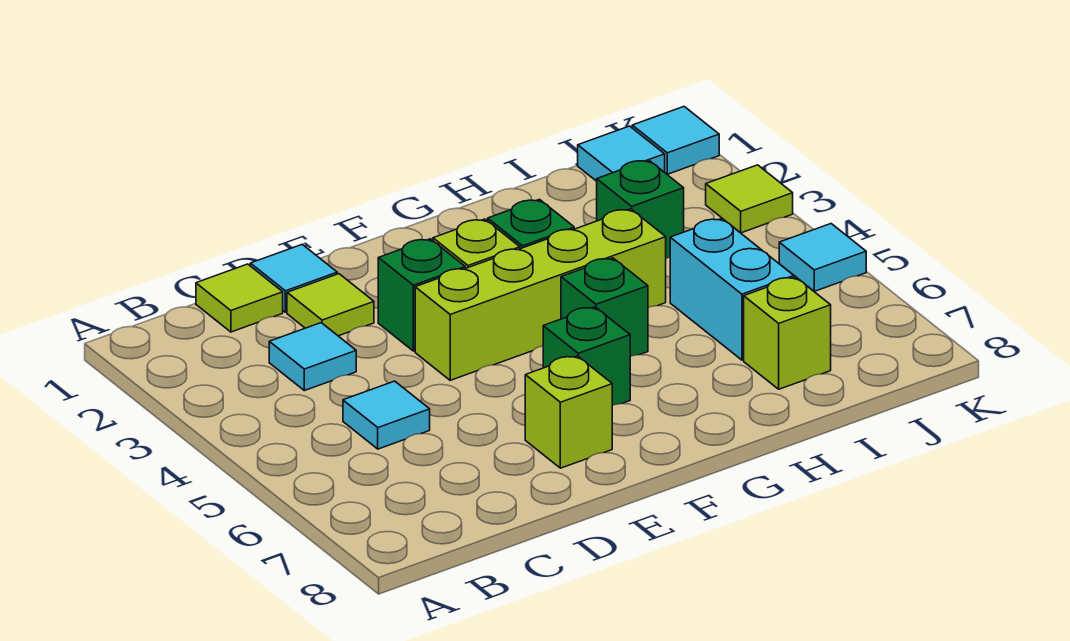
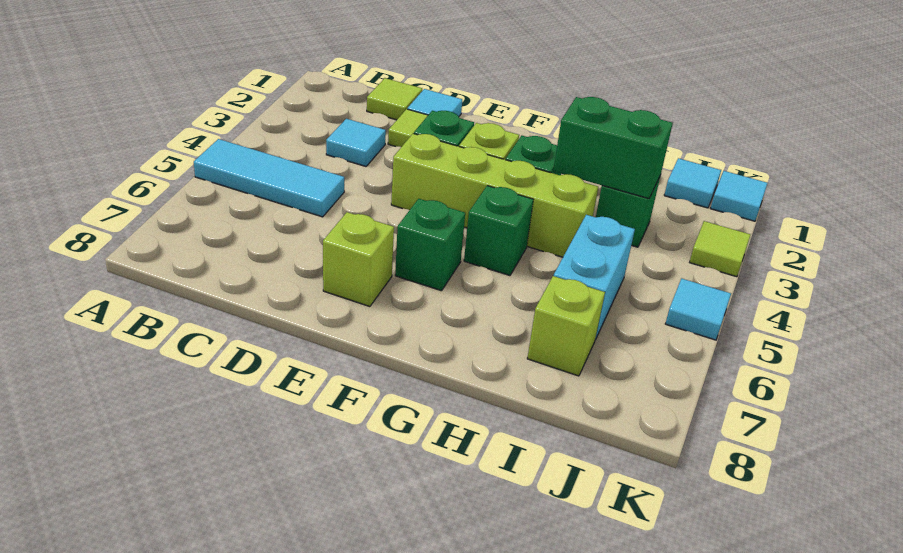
cyan tile C5 level 1 -> cyan tile A5:C5 level 1
none -> green brick H3:I3 level 2

